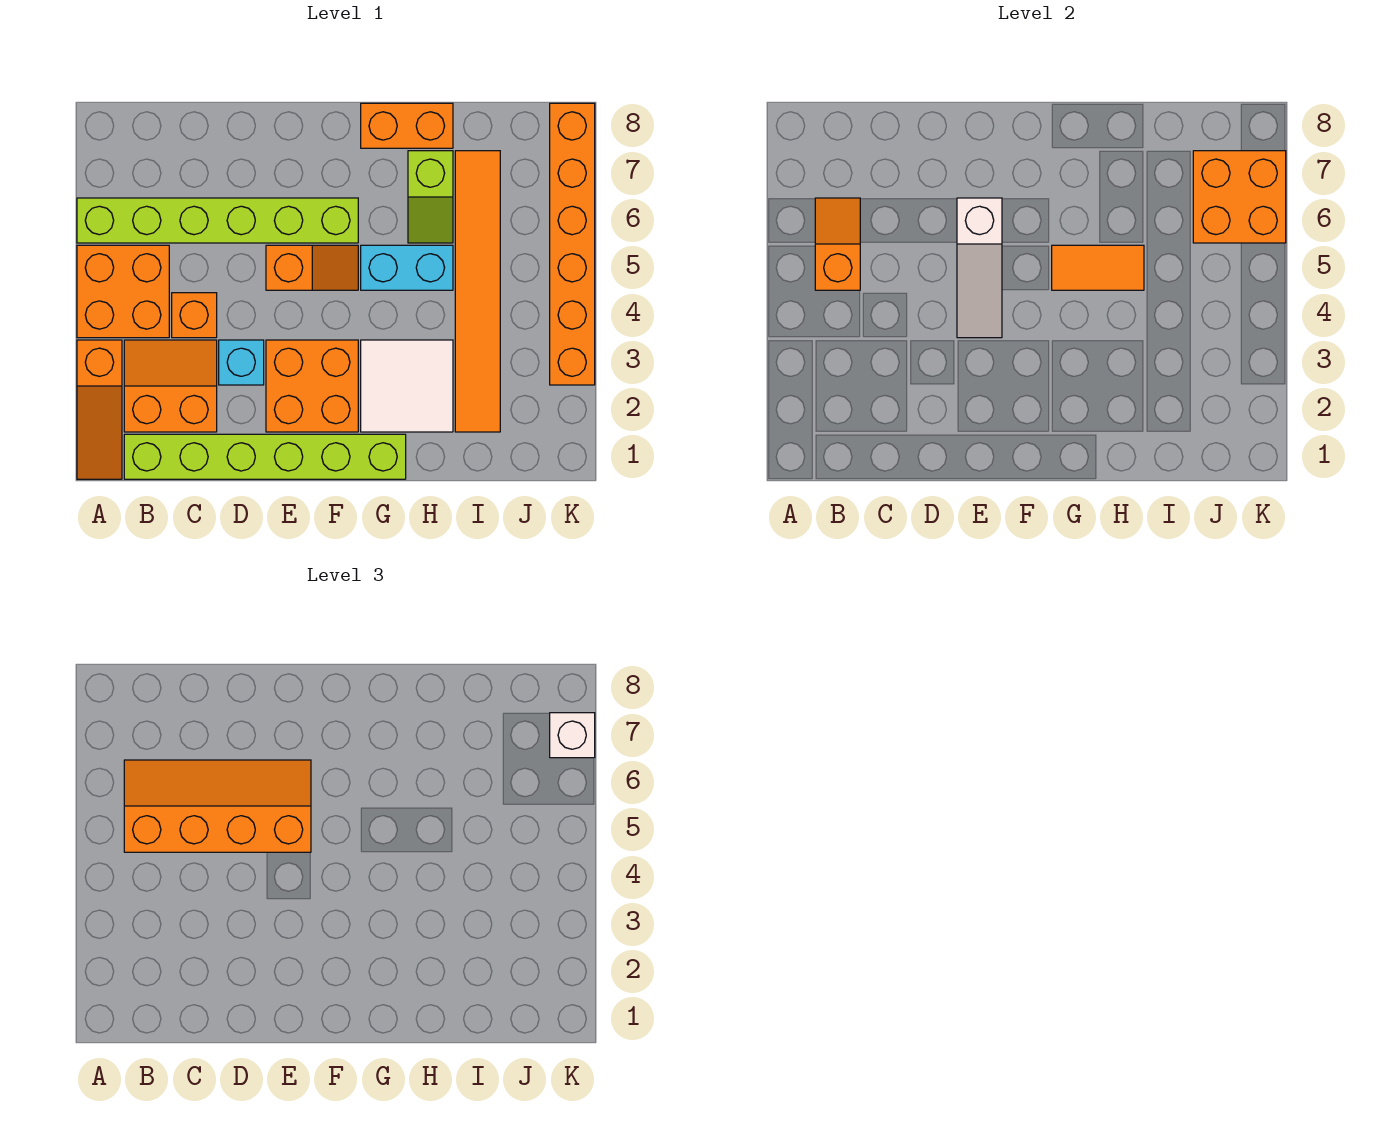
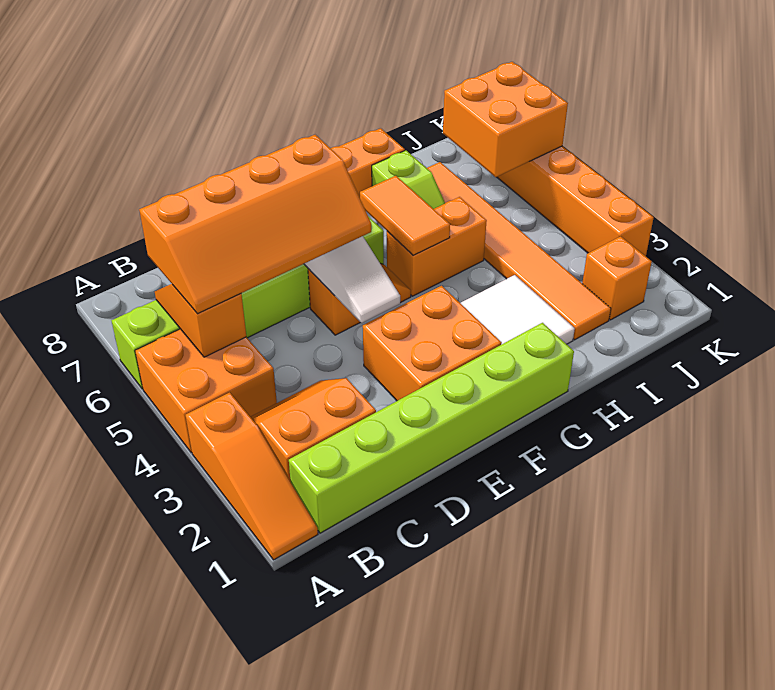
orange slope B5:E6 level 3 top 5 -> orange slope B5:E6 level 3 top 6
orange brick C4 level 1 -> orange brick J2 level 1
cyan brick D3 level 1 -> none
cyan brick G5:H5 level 1 -> orange brick G5:H5 level 1
orange tile G5:H5 level 2 -> orange tile G5:G6 level 2
white brick K7 level 3 -> none

